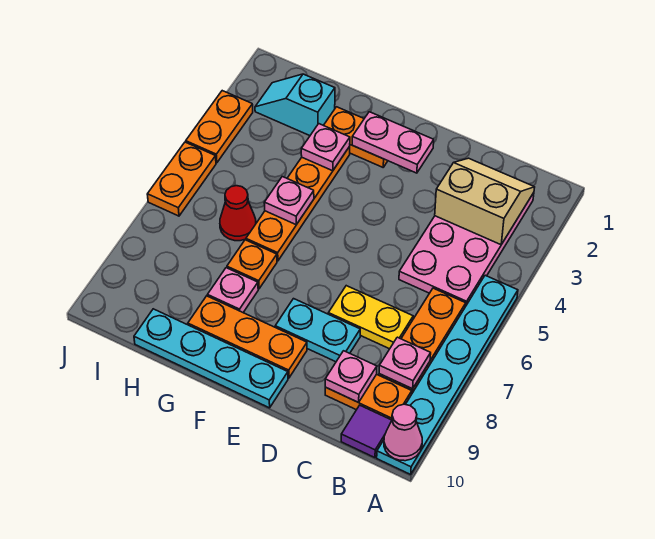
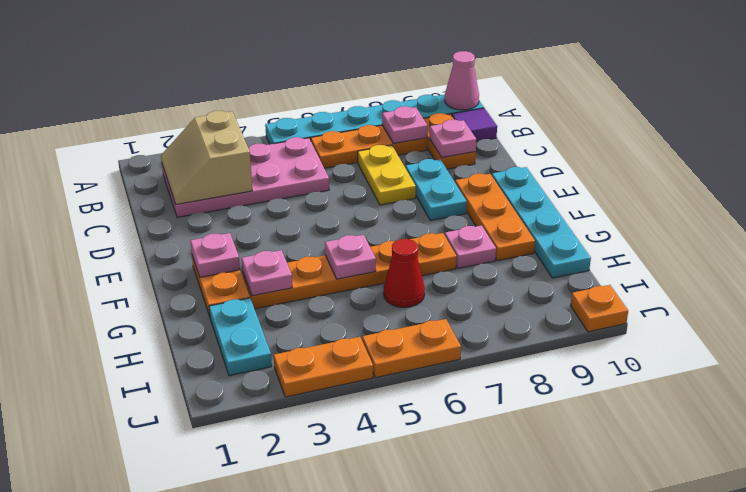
pink plate E2:F2 level 2 -> pink plate F2 level 2
cyan slope H2:I2 level 1 top H -> cyan plate H2:I2 level 1
none -> orange plate J10 level 1

